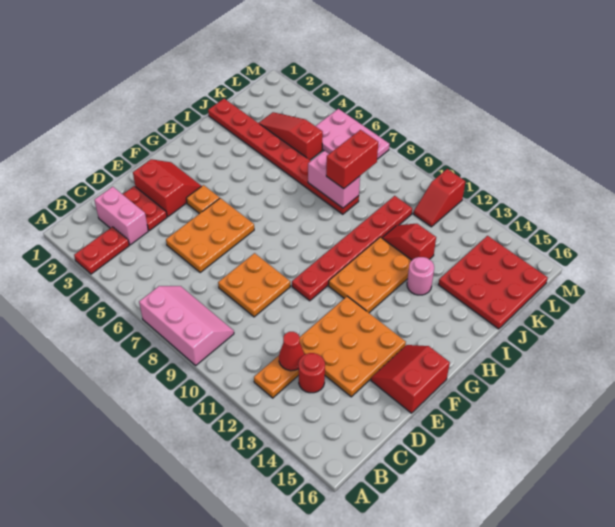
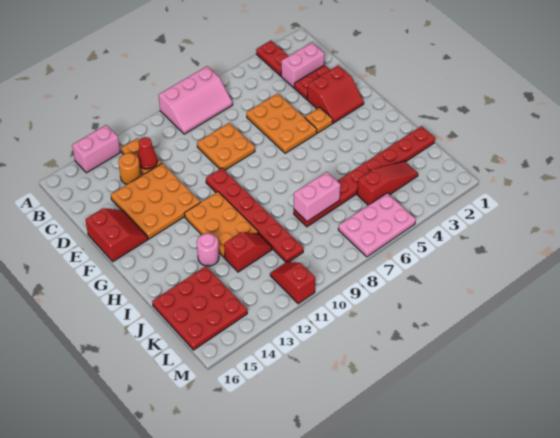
none -> pink brick A13:A14 level 1
red round brick C13 level 1 -> orange round brick C13 level 1
red brick J8:K8 level 3 -> none

